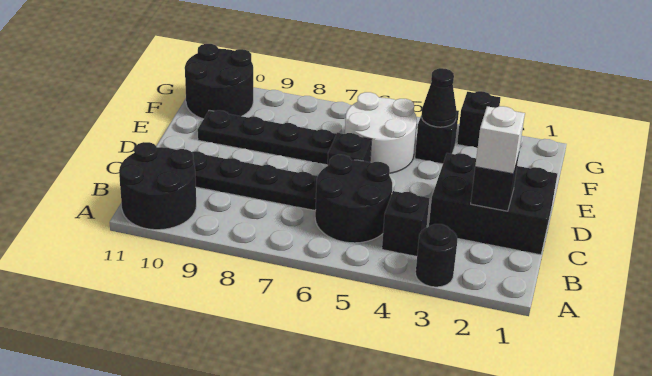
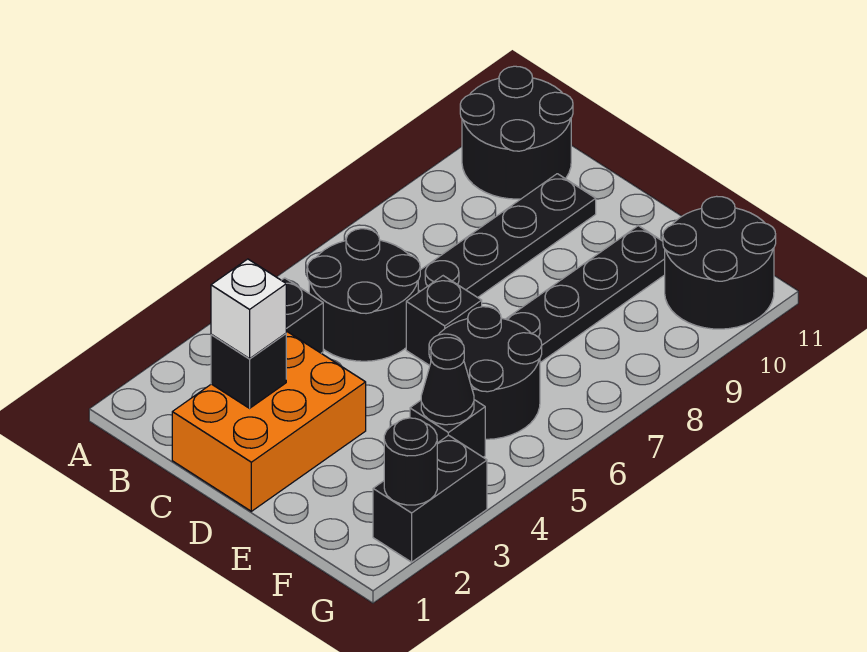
black round brick A3 level 1 -> black round brick G2 level 2
black brick C1:D3 level 1 -> orange brick C1:D3 level 1
white round brick E5:F6 level 1 -> black round brick E5:F6 level 1
black brick G3 level 1 -> black brick G2:G3 level 1

